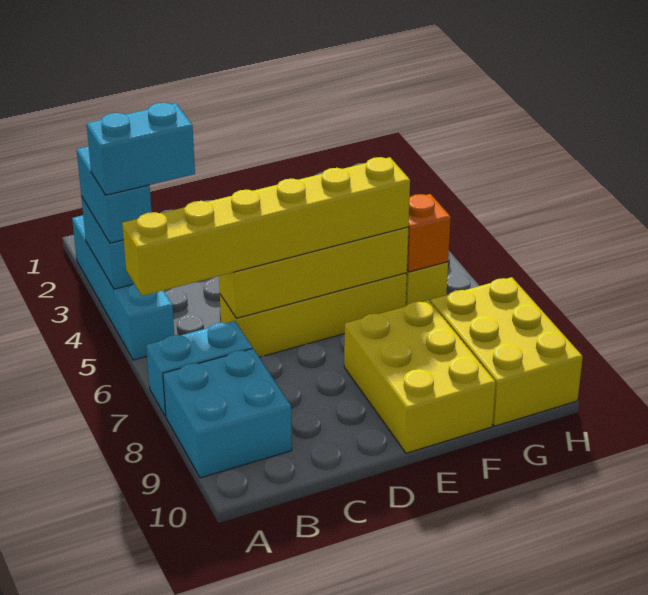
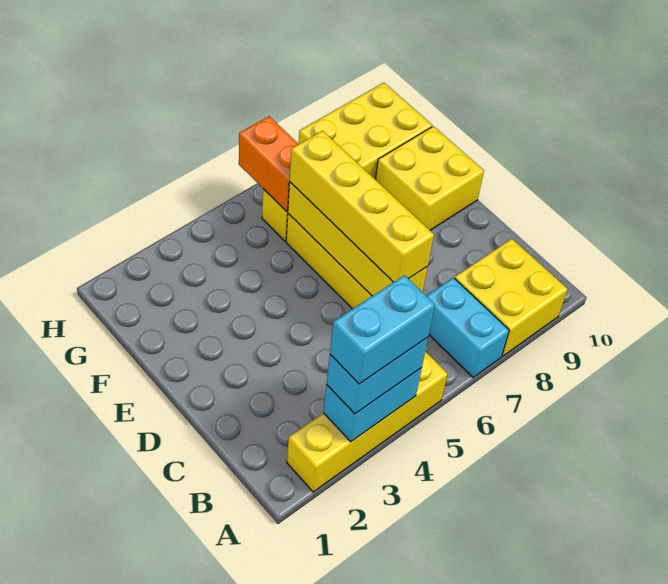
cyan brick A2:A5 level 1 -> yellow brick A2:A5 level 1
cyan brick A4:B4 level 4 -> cyan brick A3:A4 level 4
yellow brick A6:F6 level 3 -> yellow brick C6:F6 level 3
cyan brick A8:B9 level 1 -> yellow brick A8:B9 level 1
yellow brick E8:F10 level 1 -> yellow brick E9:F10 level 1
orange brick G6 level 2 -> orange brick G6:H6 level 2

